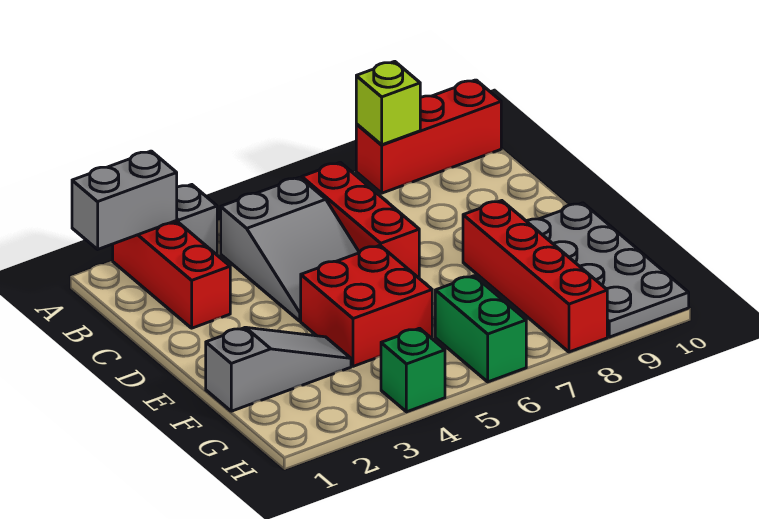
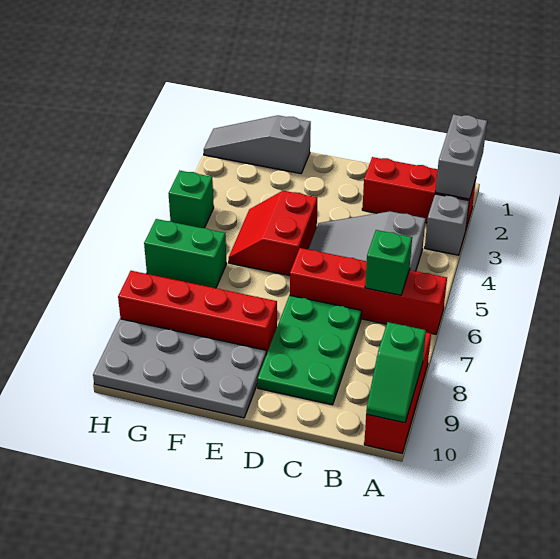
lime brick A8 level 2 -> none
none -> green slope A9:A10 level 2 top 9
red brick B6:D6 level 1 -> red brick A6:D6 level 1
none -> green brick B6 level 2
none -> green plate C7:D9 level 1
red brick E4:F5 level 1 -> red slope E4:F5 level 1 top E
grey slope F1:F3 level 1 top 1 -> grey slope F1:H1 level 1 top F

